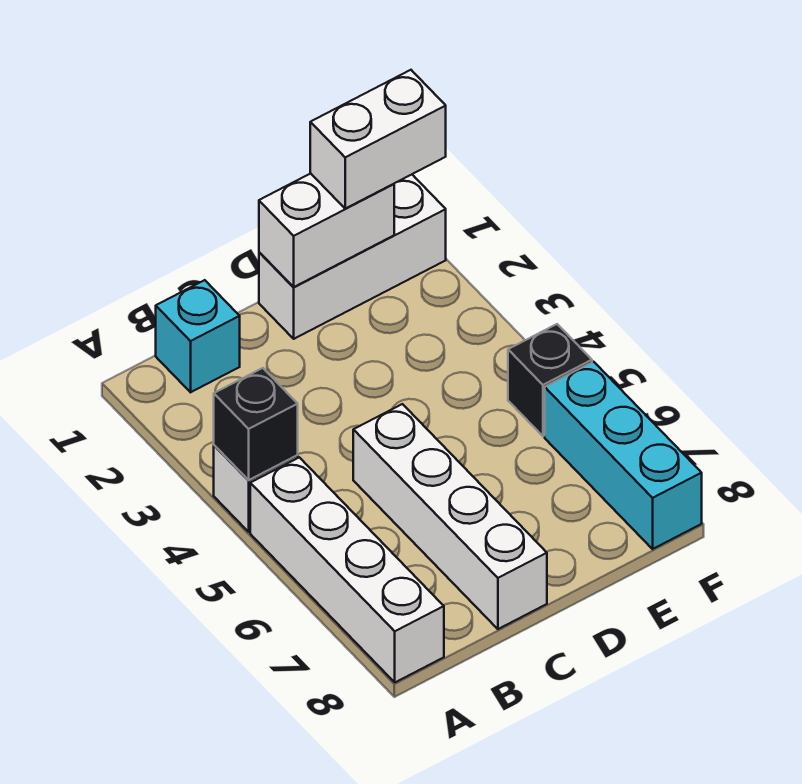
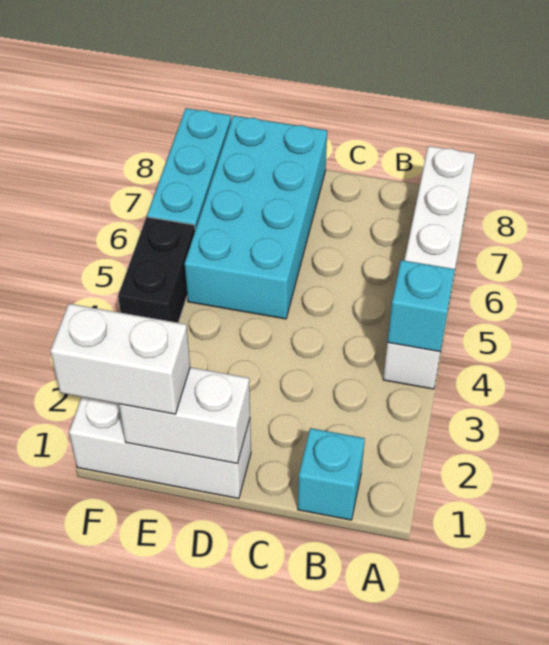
black brick A4 level 2 -> cyan brick A4 level 2
white brick C5:C8 level 1 -> none
none -> cyan brick D5:E8 level 1
black brick F5 level 1 -> black brick F4:F5 level 1

